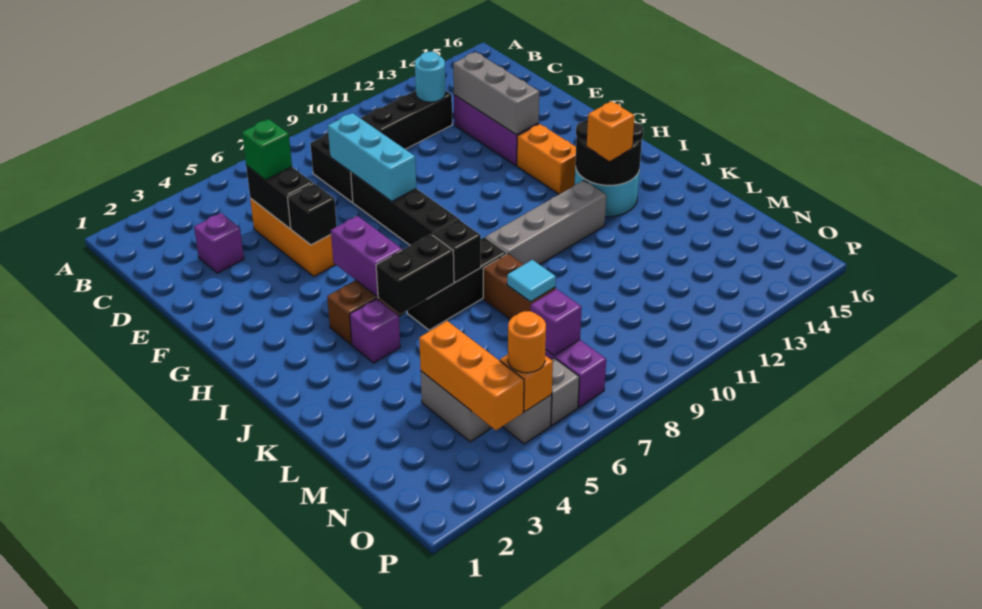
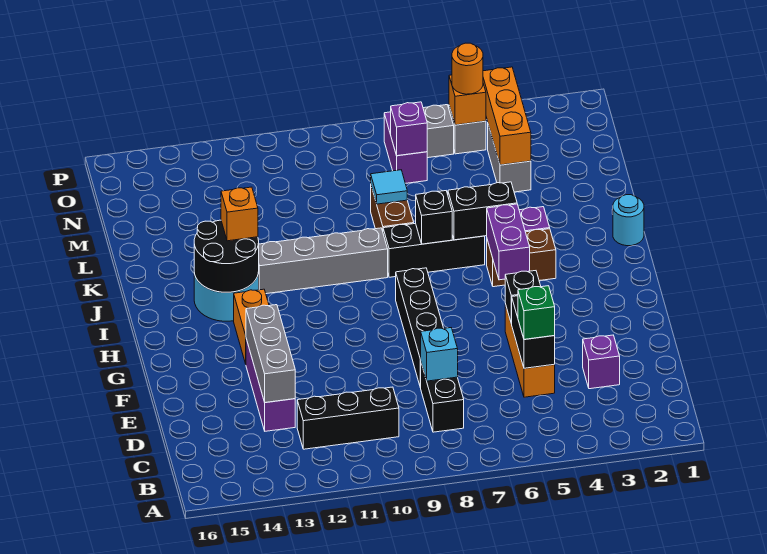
cyan round brick C12 level 2 -> cyan round brick J1 level 1
cyan brick D8:F8 level 2 -> cyan brick D8 level 2

